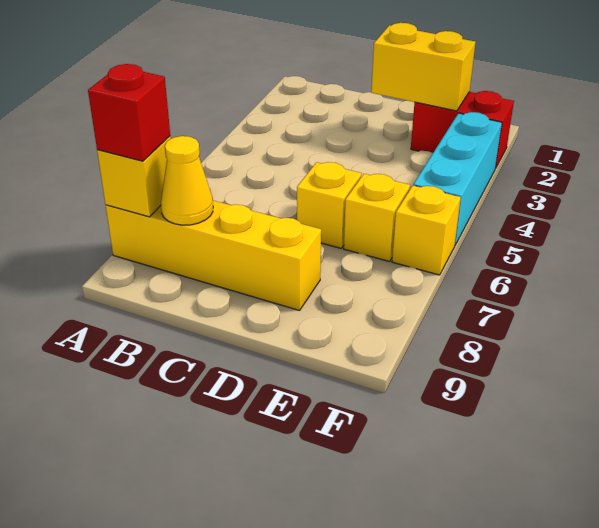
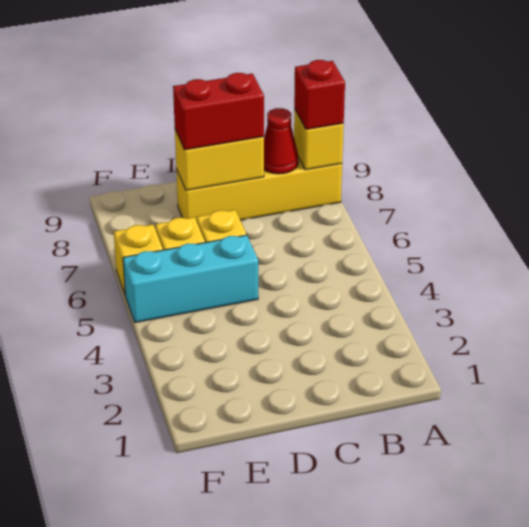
yellow cone B8 level 2 -> red cone B8 level 2
yellow brick D2:E2 level 2 -> yellow brick C8:D8 level 2
red brick E2:F2 level 1 -> red brick C8:D8 level 3
cyan brick F3:F5 level 1 -> cyan brick D5:F5 level 1

